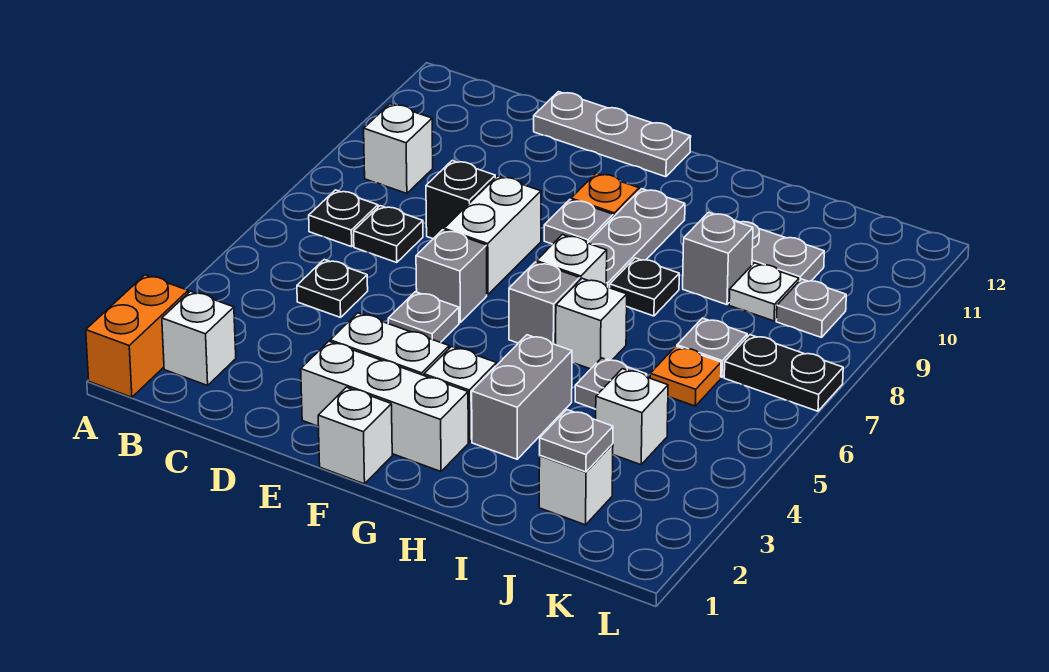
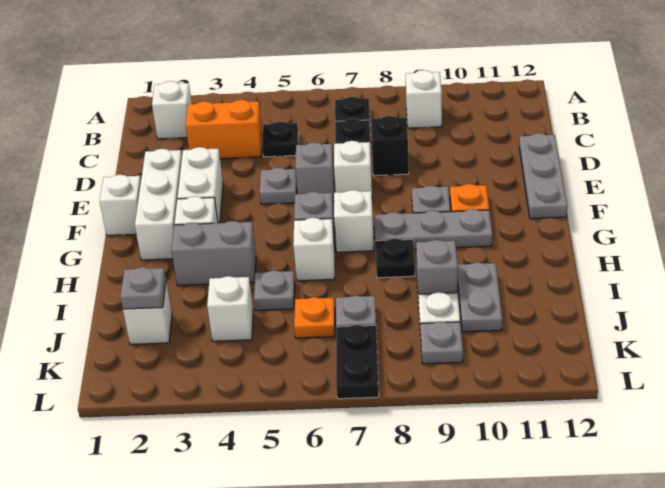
orange brick A1:A2 level 1 -> orange brick C3:C4 level 1
white brick E7:E8 level 1 -> white brick E7 level 1

